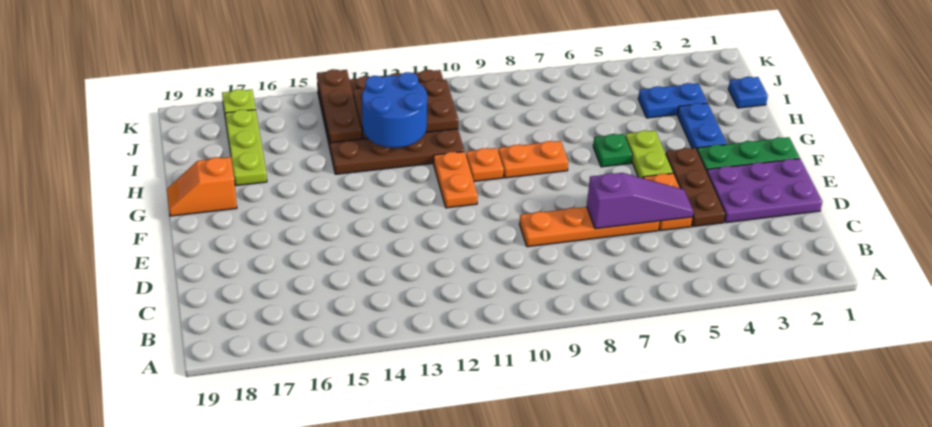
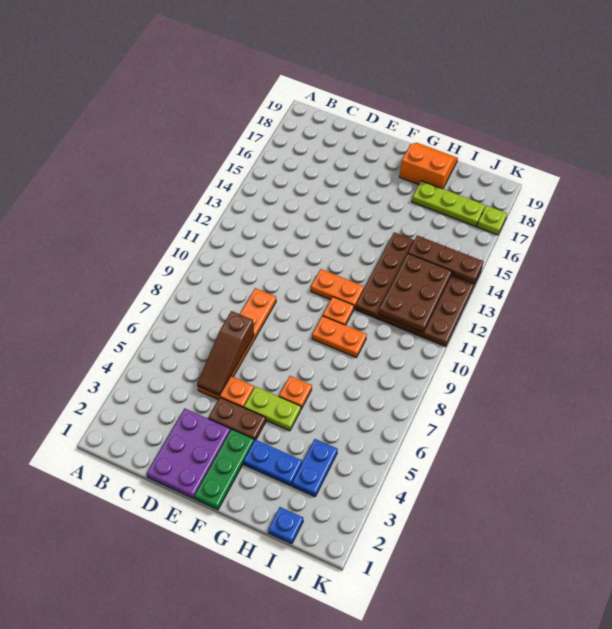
brown plate D4:F4 level 1 -> brown plate E4:F4 level 1
purple slope D5:D7 level 2 top 7 -> brown slope D5:D7 level 2 top 7
green plate G6 level 1 -> orange plate G6 level 1
orange plate G8:G9 level 1 -> orange plate G9:H9 level 1
orange slope G18:G19 level 1 top 18 -> orange slope G18:H19 level 1 top 18
blue round brick H12:I13 level 3 -> none

